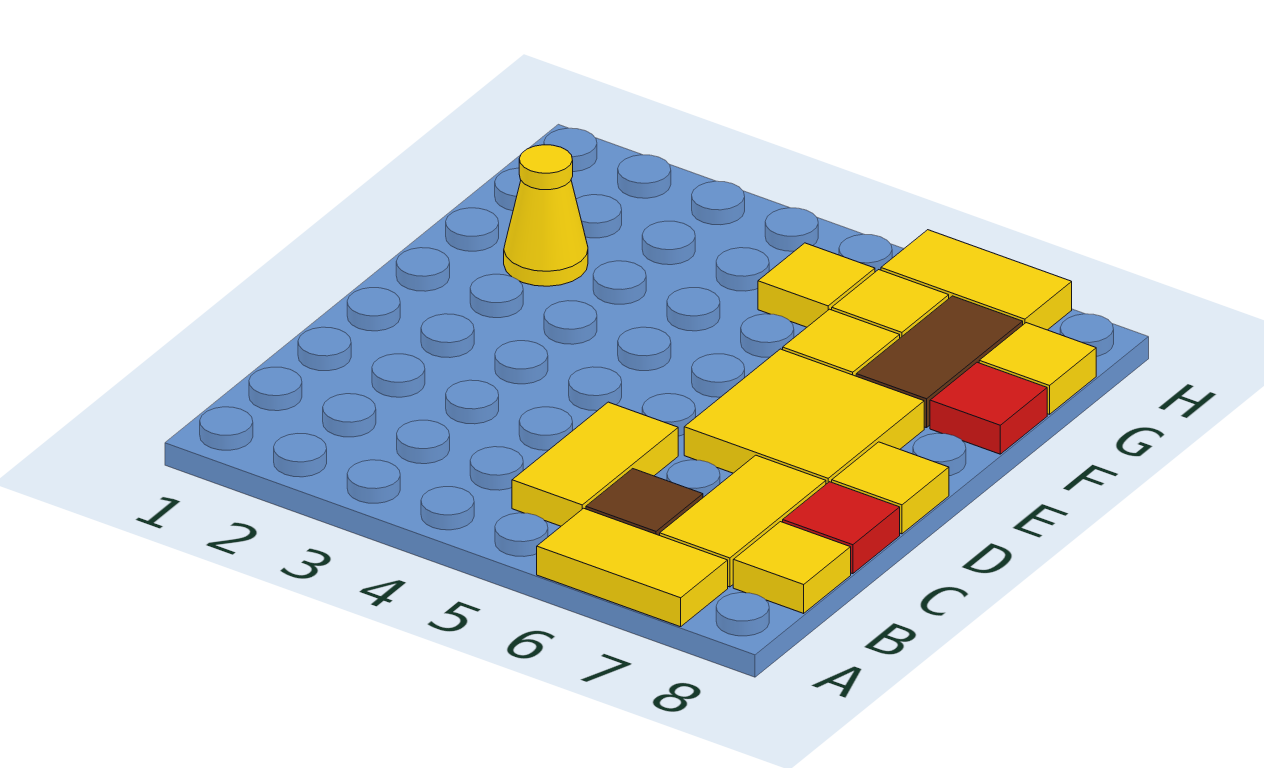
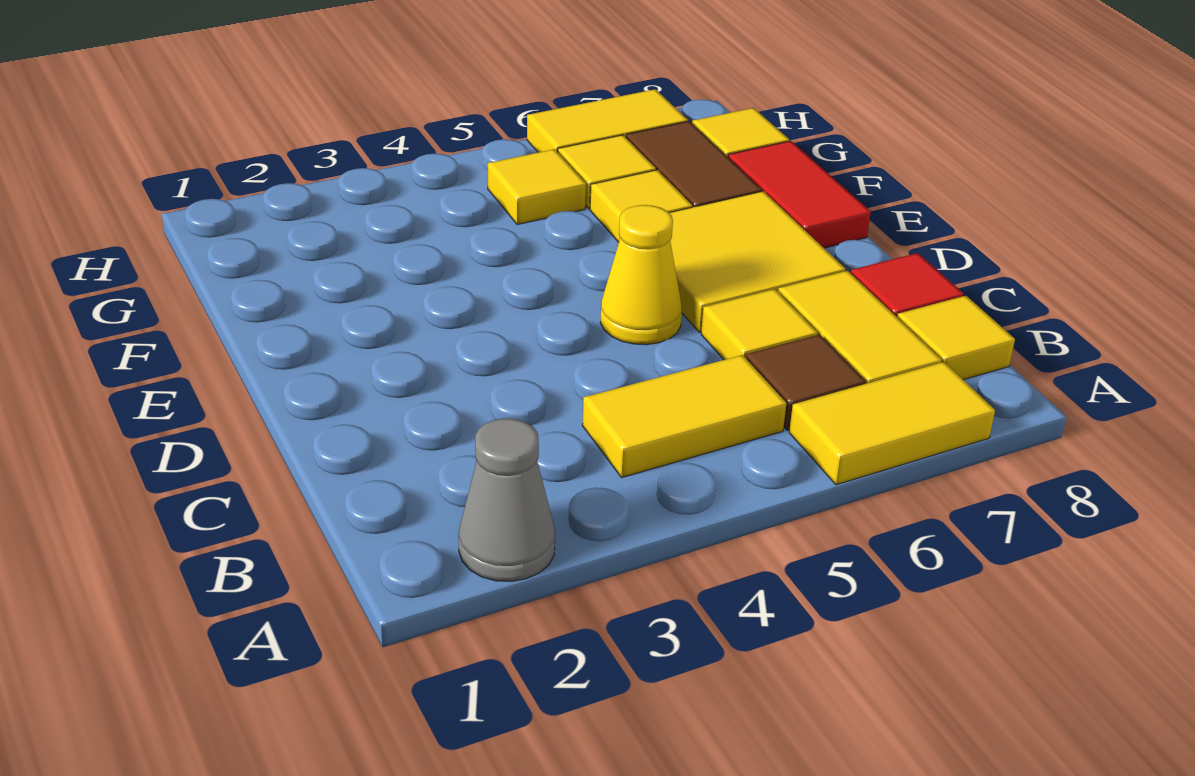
none -> grey cone A2 level 1
yellow tile B5:C5 level 1 -> yellow tile B4:B5 level 1
yellow tile D8 level 1 -> yellow tile C6 level 1
yellow cone F2 level 1 -> yellow cone D5 level 1
red tile F8 level 1 -> red tile E8:F8 level 1

